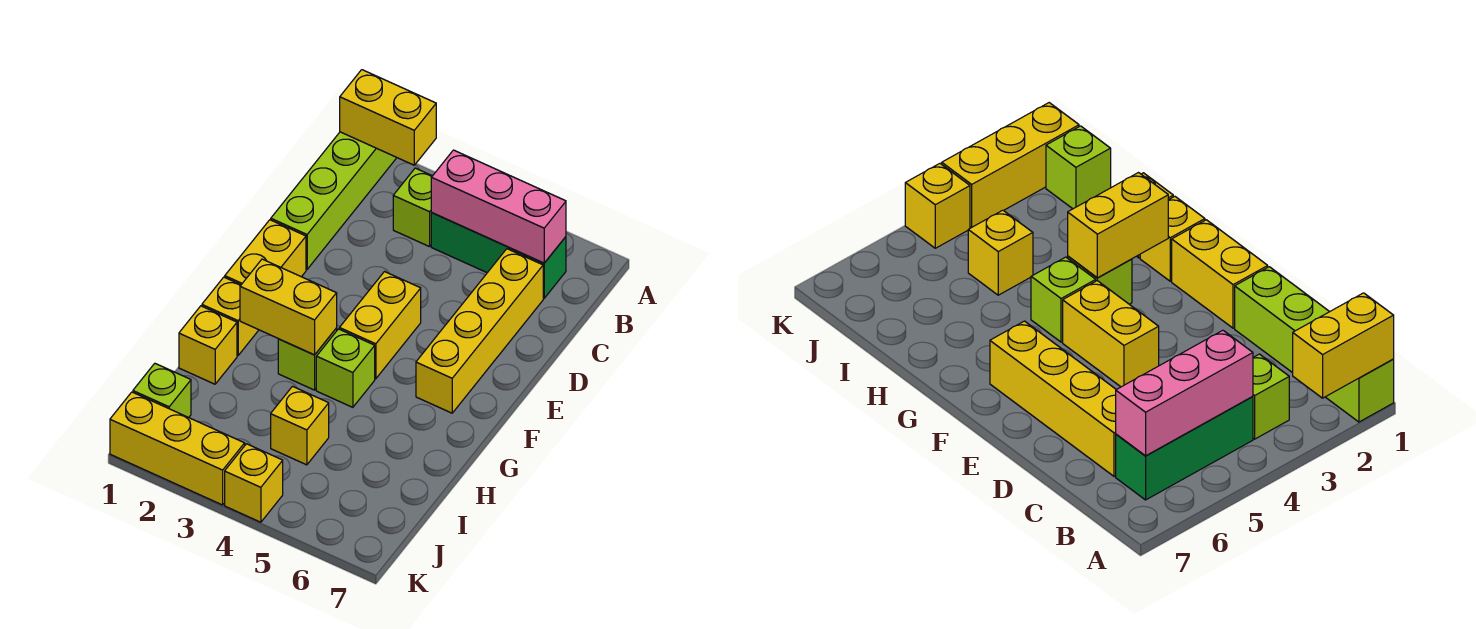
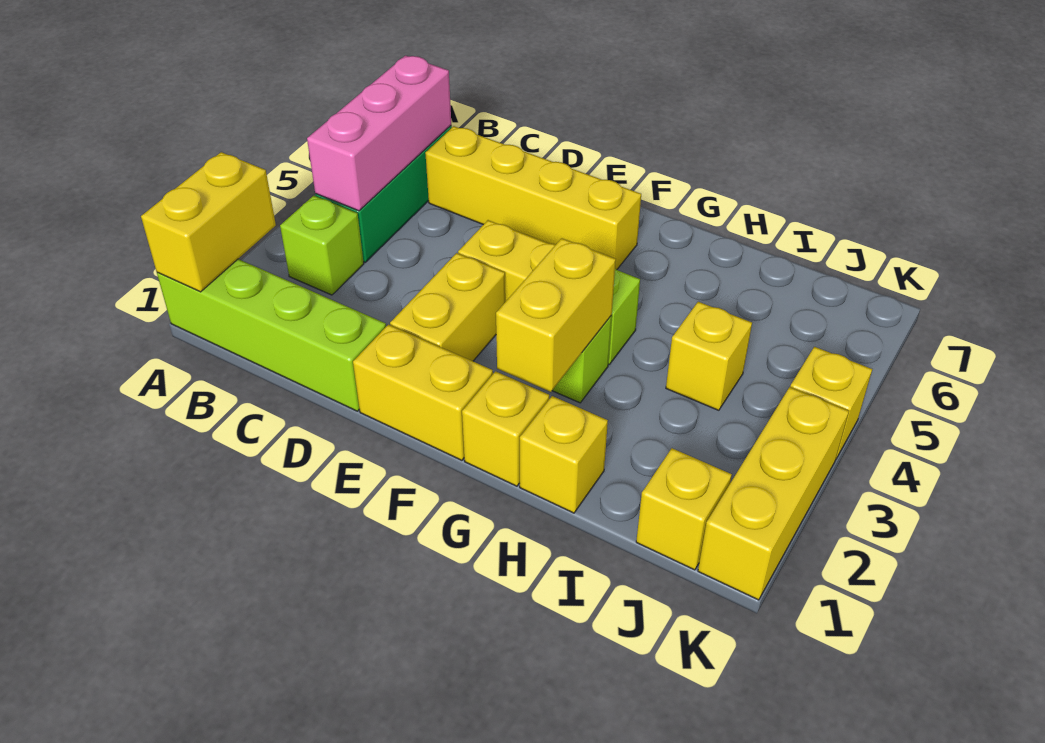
none -> yellow brick E2:E3 level 1
lime brick J1 level 1 -> yellow brick J1 level 1

